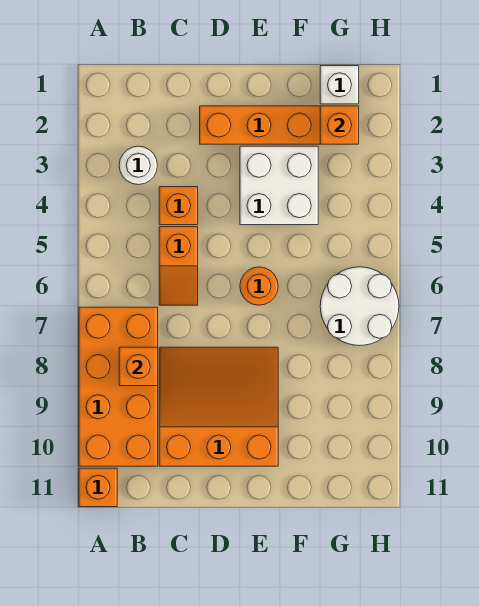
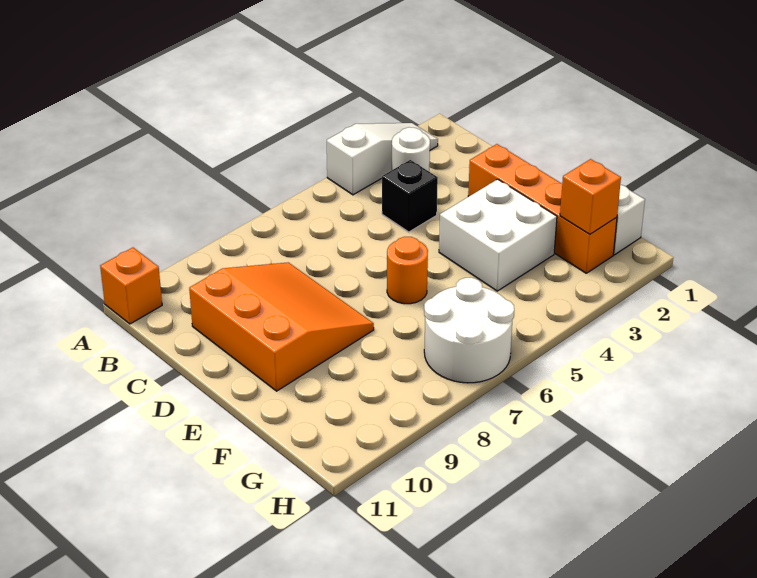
none -> white slope A2:A4 level 1 top 4
orange brick A7:B10 level 1 -> none
orange brick B8 level 2 -> none
orange brick C4 level 1 -> black brick C4 level 1
orange slope C5:C6 level 1 top 5 -> none

